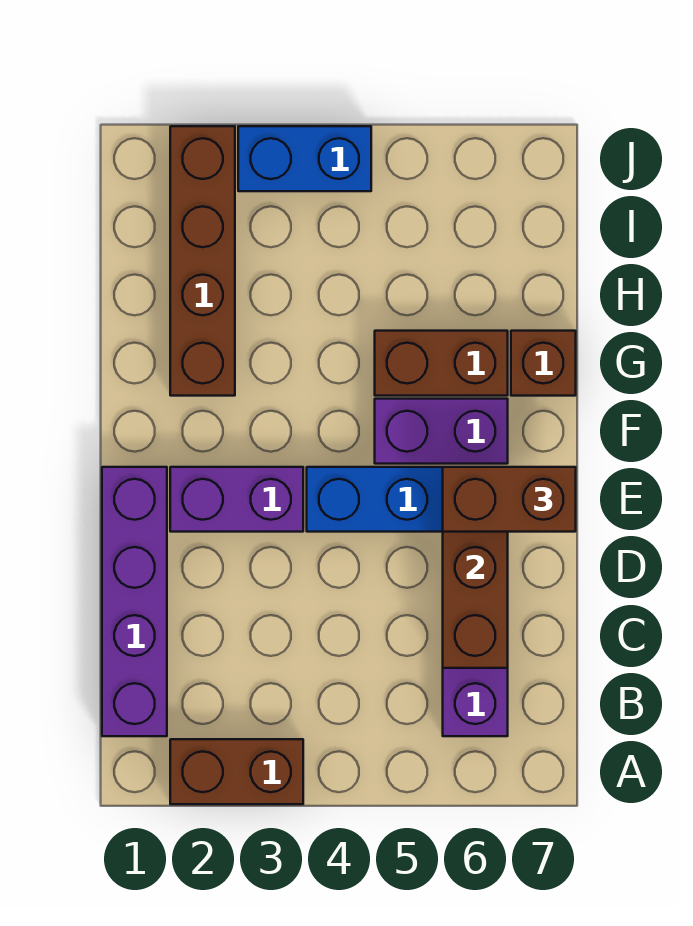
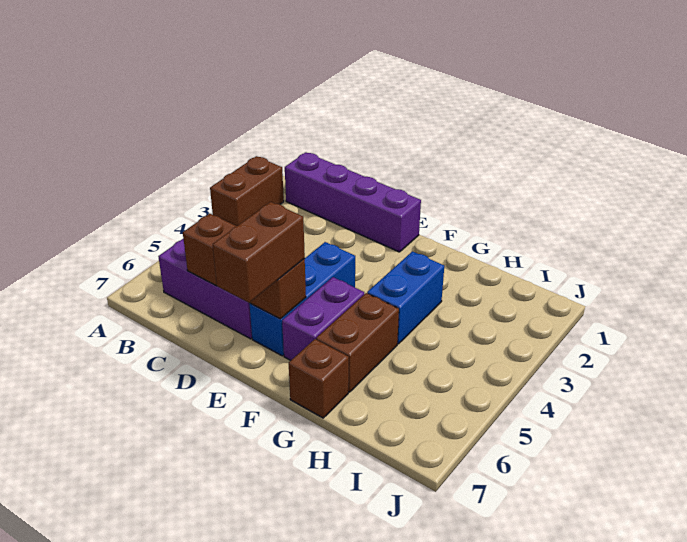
purple brick E2:E3 level 1 -> none
brown brick G2:J2 level 1 -> none
blue brick J3:J4 level 1 -> blue brick G3:G4 level 1

